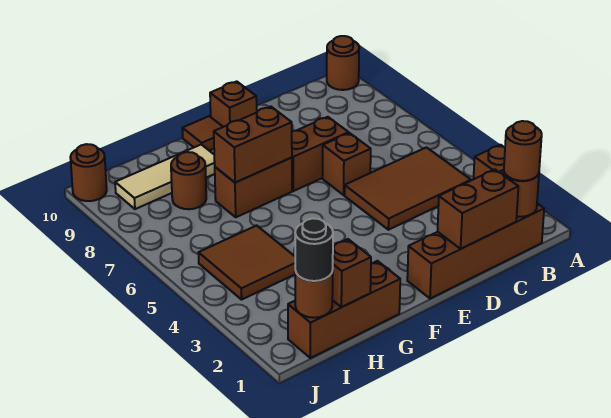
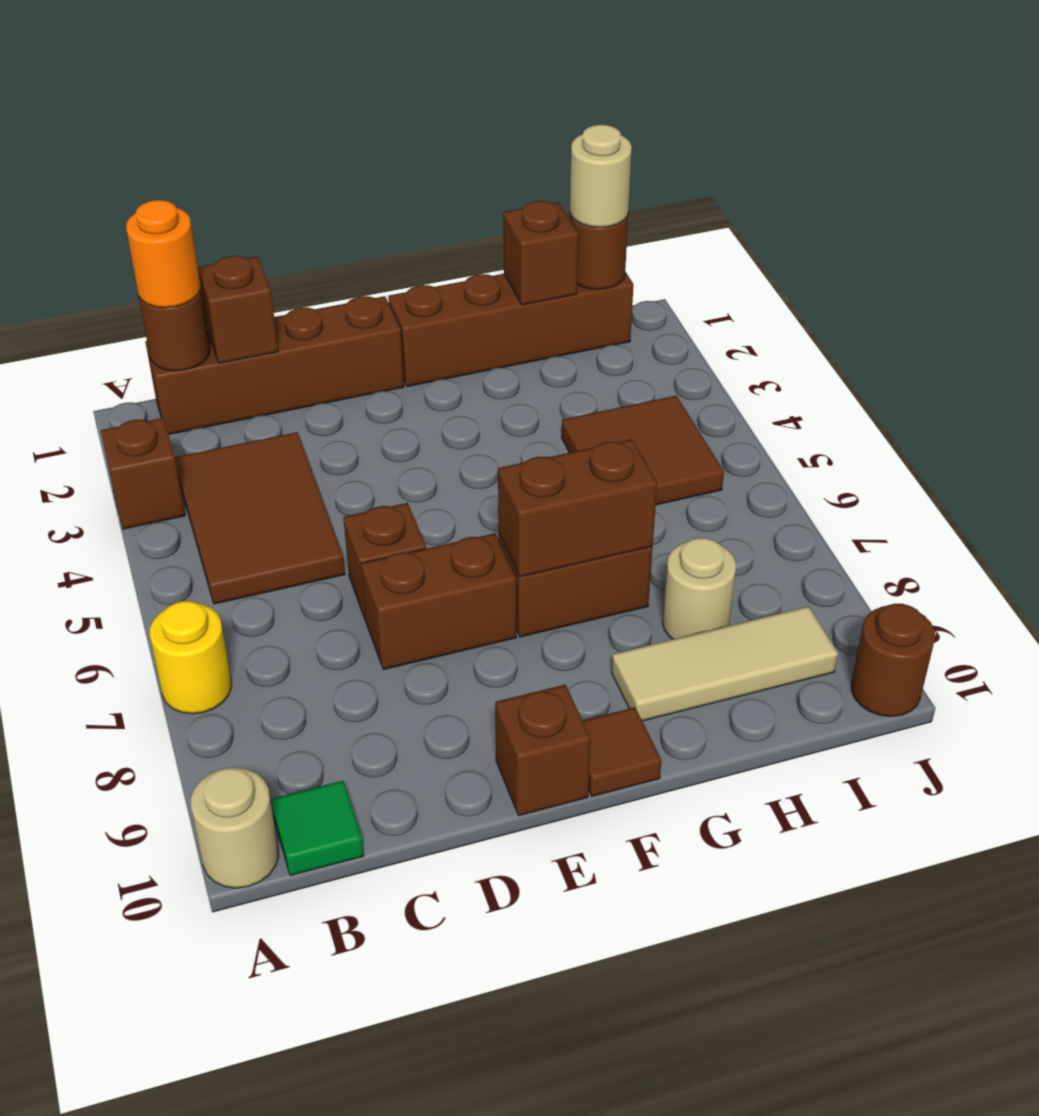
none -> yellow round brick A7 level 1
brown round brick A10 level 1 -> tan round brick A10 level 1
brown round brick B1 level 3 -> orange round brick B1 level 3
brown tile B4:D5 level 1 -> brown tile B3:C5 level 1
none -> green tile B10 level 1
brown brick C1:D1 level 2 -> brown brick C1 level 2
brown brick G1:I1 level 1 -> brown brick F1:I1 level 1
brown round brick H8 level 1 -> tan round brick H8 level 1
black round brick I1 level 3 -> tan round brick I1 level 3

